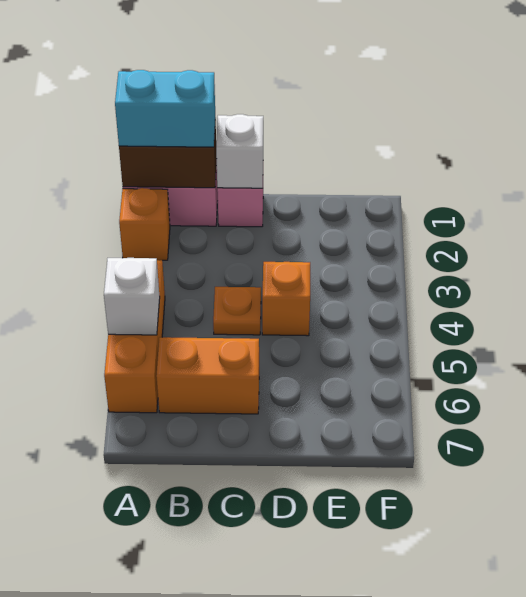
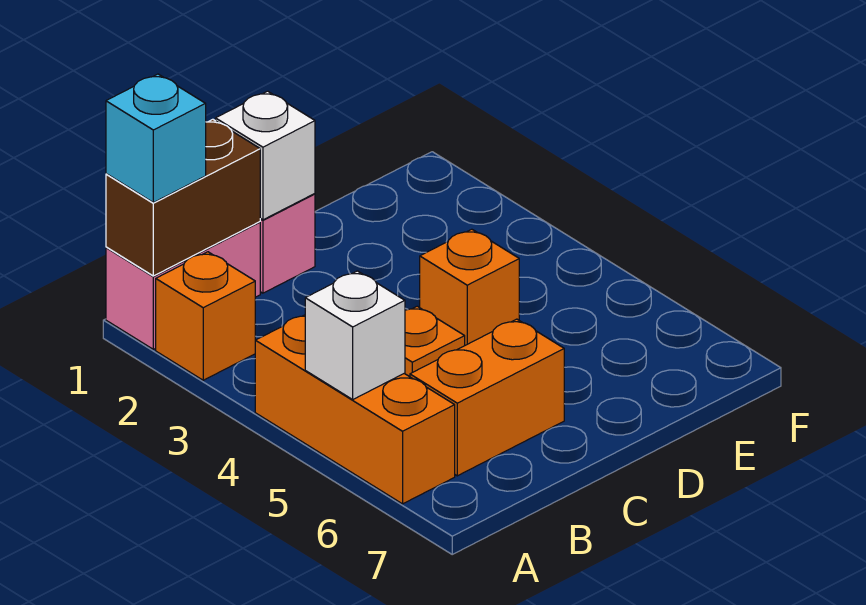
cyan brick A1:B1 level 3 -> cyan brick A1 level 3

